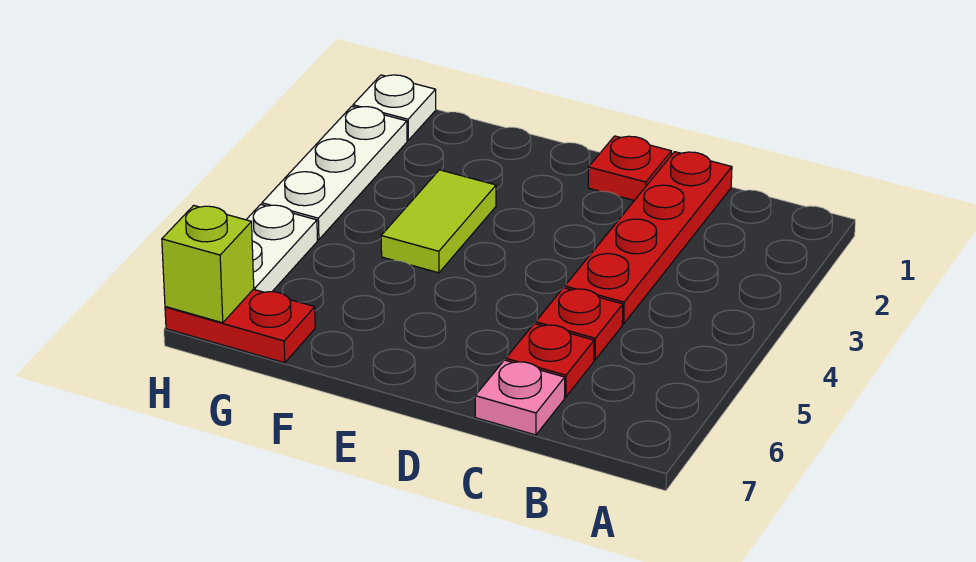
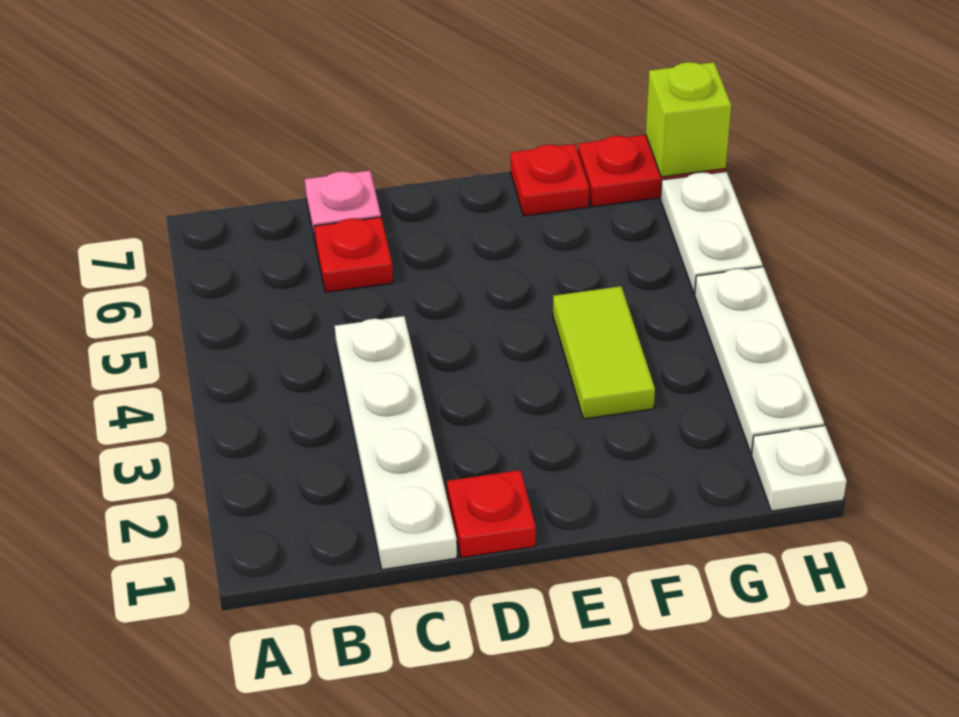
red plate C1:C4 level 1 -> white plate C1:C4 level 1
red plate C5 level 1 -> red plate F7 level 1

